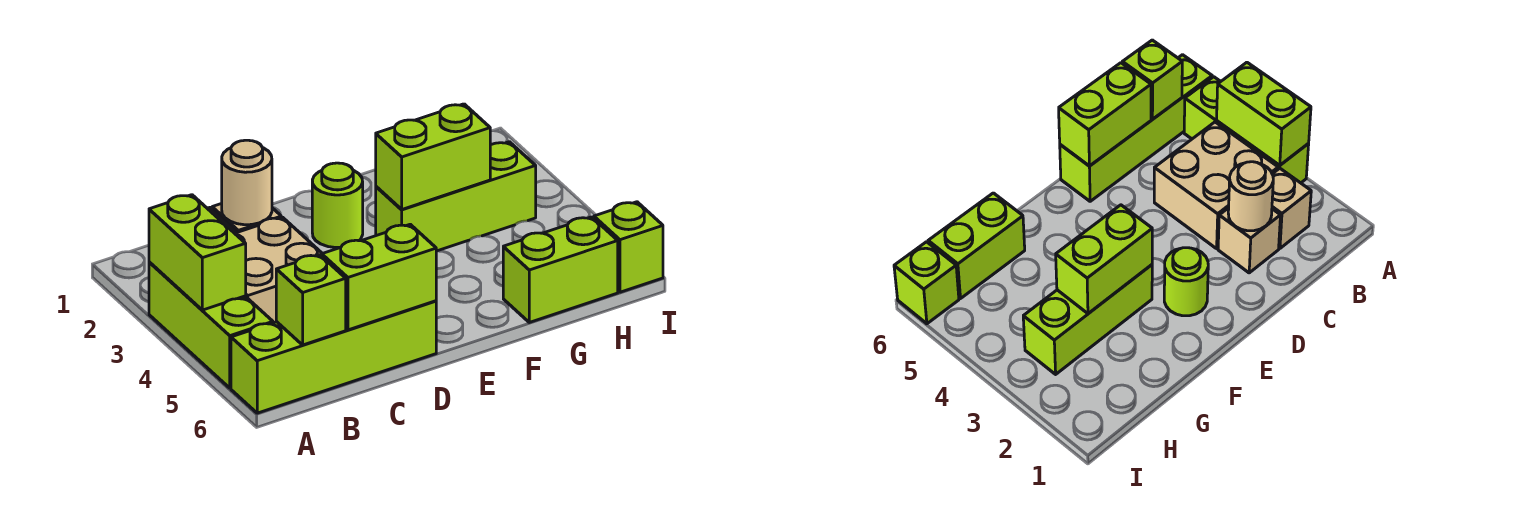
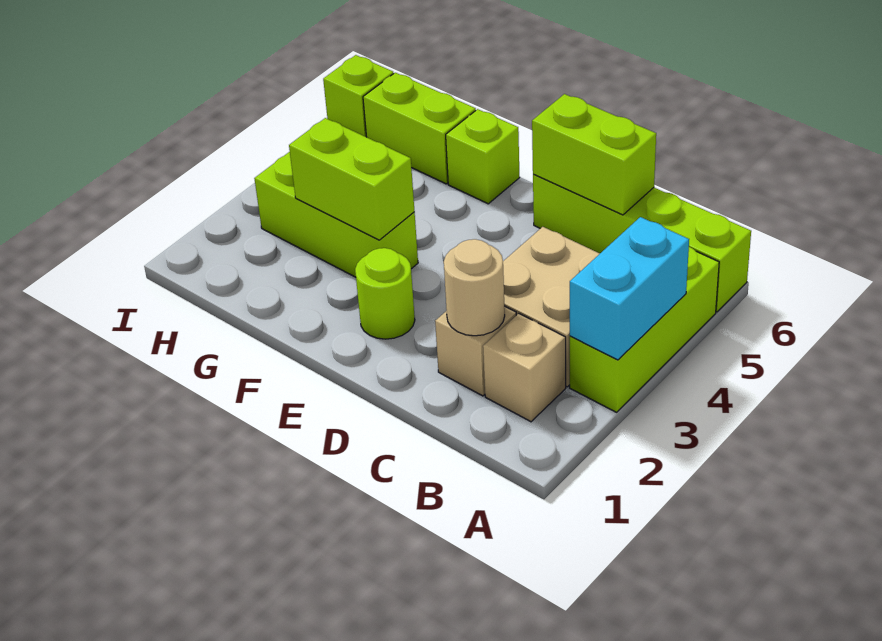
lime brick A3:A4 level 2 -> cyan brick A3:A4 level 2
lime brick B6 level 2 -> lime brick F6 level 1

